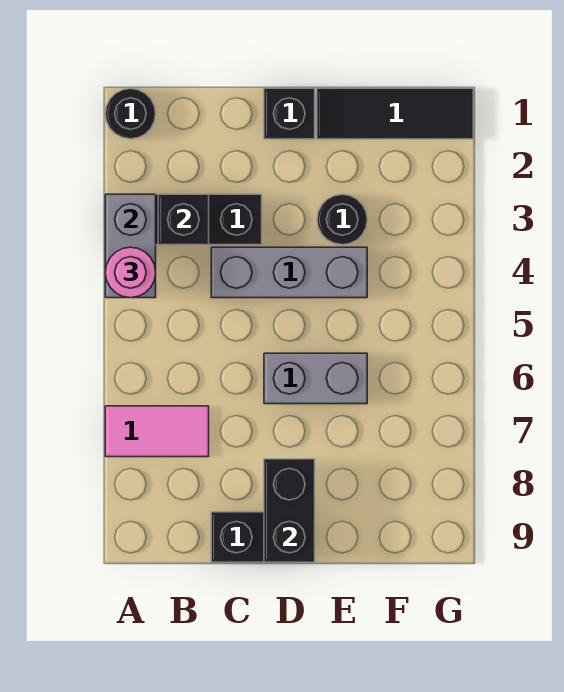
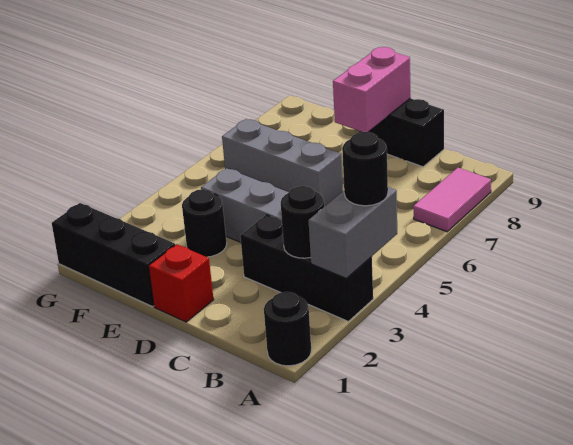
pink round brick A4 level 3 -> black round brick A4 level 3
pink tile A7:B7 level 1 -> pink tile A7:A8 level 1
black brick B3 level 2 -> black round brick B3 level 2
black brick D1 level 1 -> red brick D1 level 1
grey brick D6:E6 level 1 -> grey brick D6:F6 level 1
black brick D8:D9 level 2 -> pink brick D8:D9 level 2
black tile E1:G1 level 1 -> black brick E1:G1 level 1

